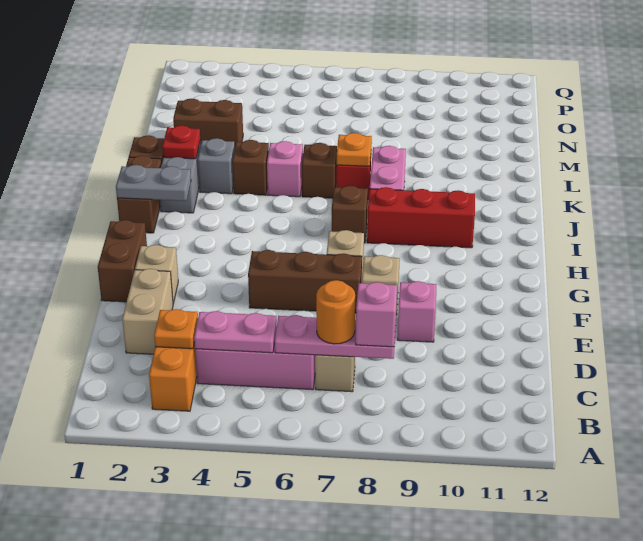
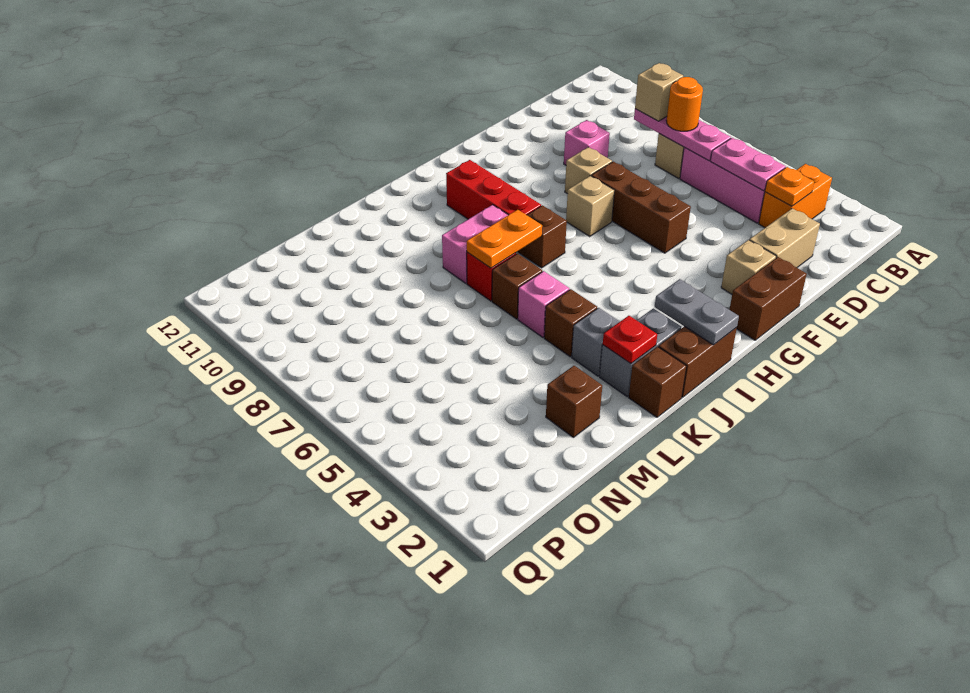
pink brick C8 level 3 -> tan brick C8 level 3
orange plate K7 level 2 -> orange plate J7:K7 level 2
brown brick M2:M3 level 1 -> brown brick M2 level 1

